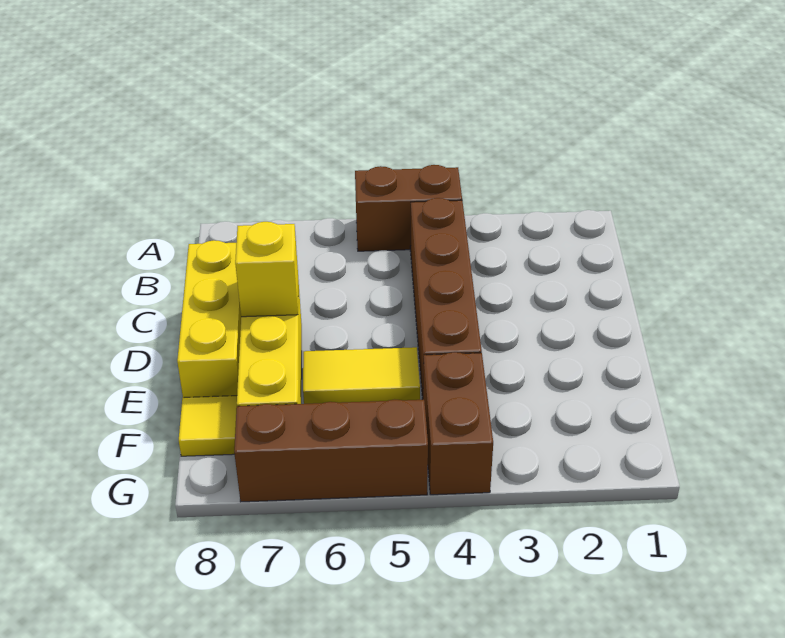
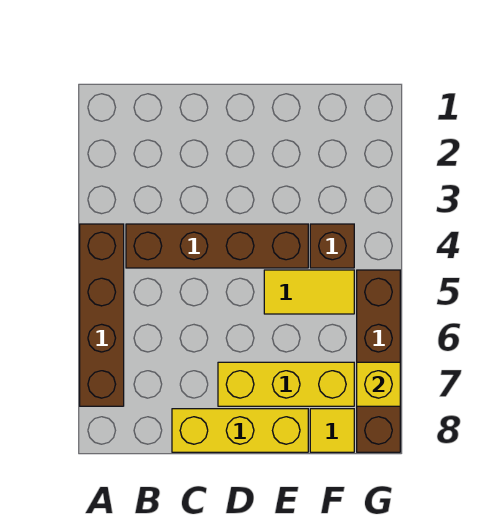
brown brick A4:A5 level 1 -> brown brick A4:A7 level 1
yellow brick D7 level 2 -> yellow brick G7 level 2
yellow tile E5:E6 level 1 -> yellow tile E5:F5 level 1
brown brick F4:G4 level 1 -> brown brick F4 level 1
brown brick G5:G7 level 1 -> brown brick G5:G8 level 1

